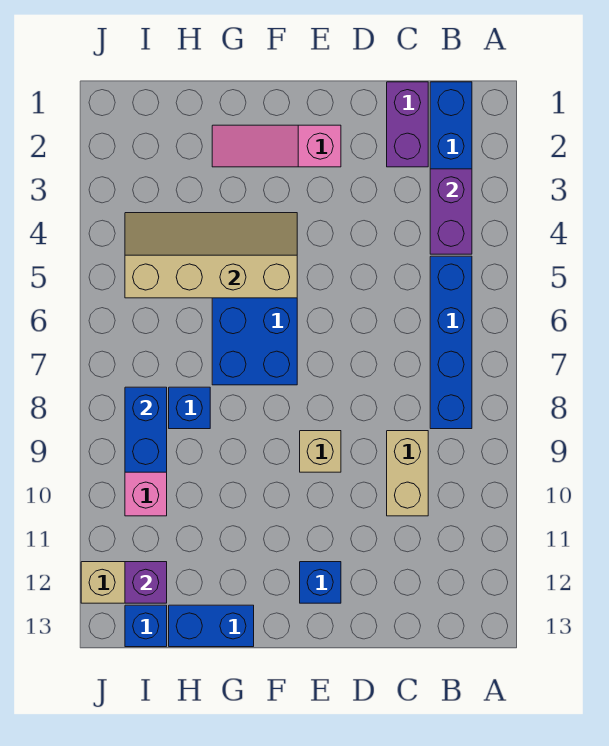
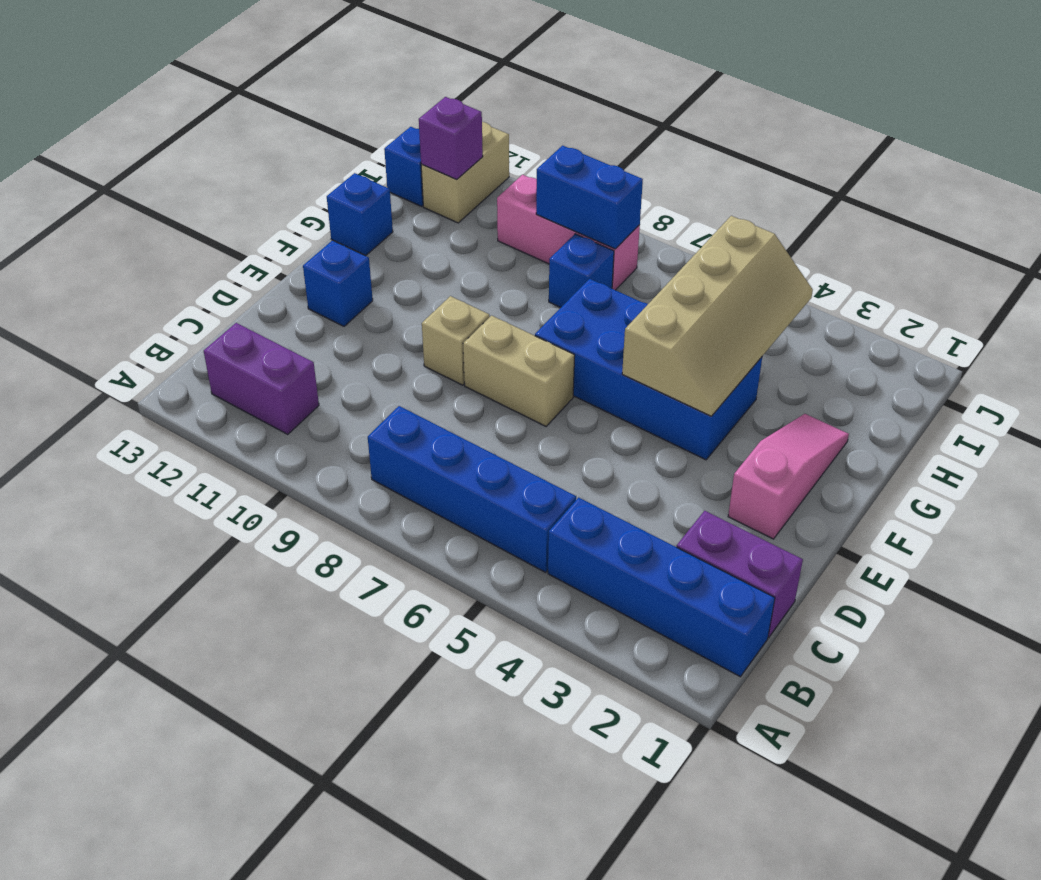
purple brick B3:B4 level 2 -> purple brick B11:B12 level 1
tan brick C9:C10 level 1 -> tan brick E7:E8 level 1
blue brick G13:H13 level 1 -> blue brick G13 level 1

